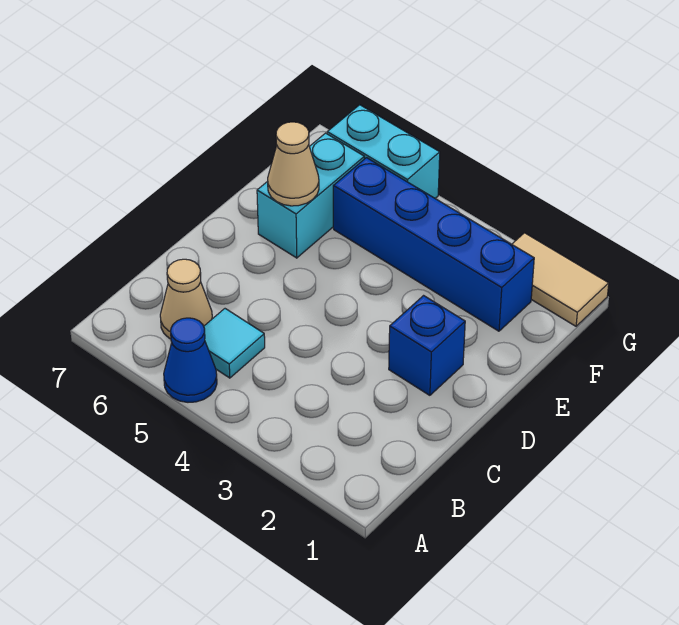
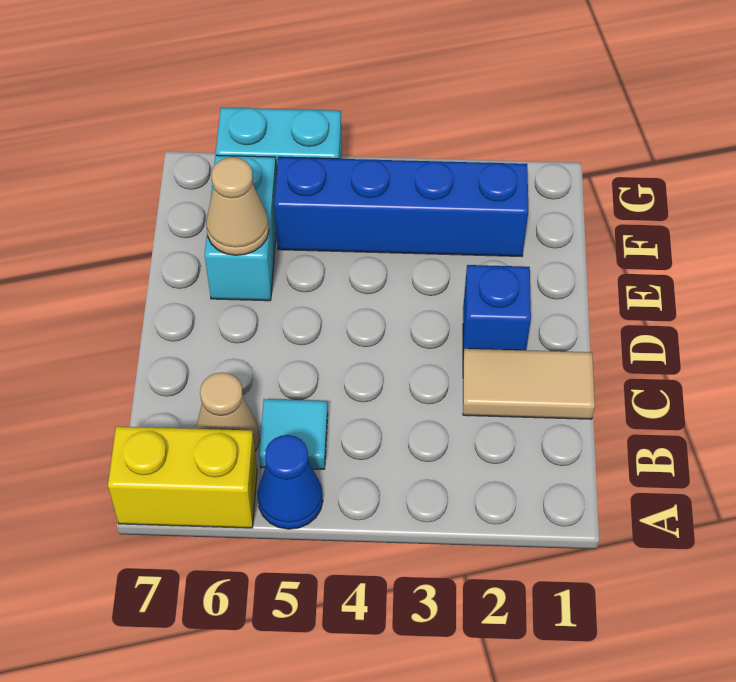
none -> yellow brick A6:A7 level 1
tan tile G1:G2 level 1 -> tan tile C1:C2 level 1

